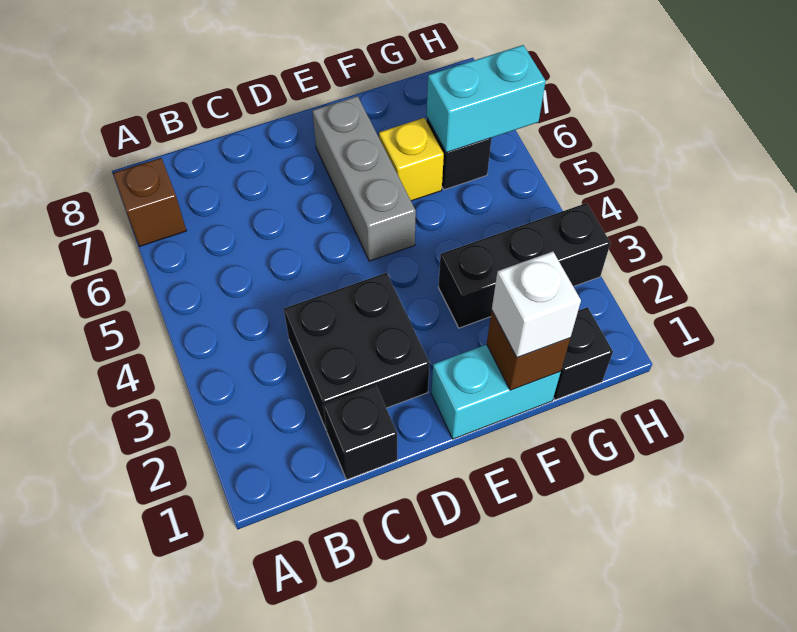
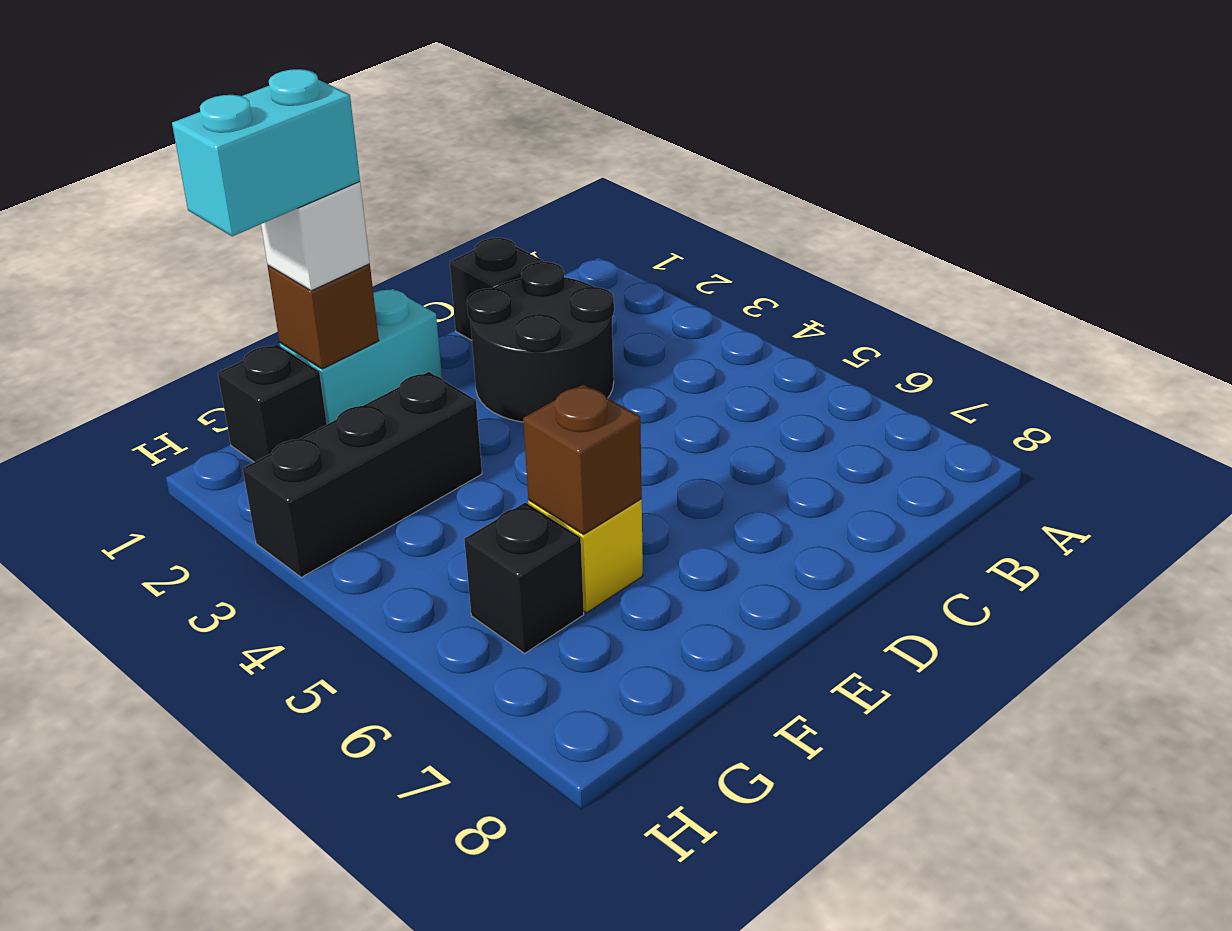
brown brick A7 level 1 -> brown brick F6 level 2
black brick C2:D3 level 1 -> black round brick C2:D3 level 1
grey brick E5:E7 level 1 -> none
cyan brick G6:H6 level 2 -> cyan brick F1:G1 level 4

